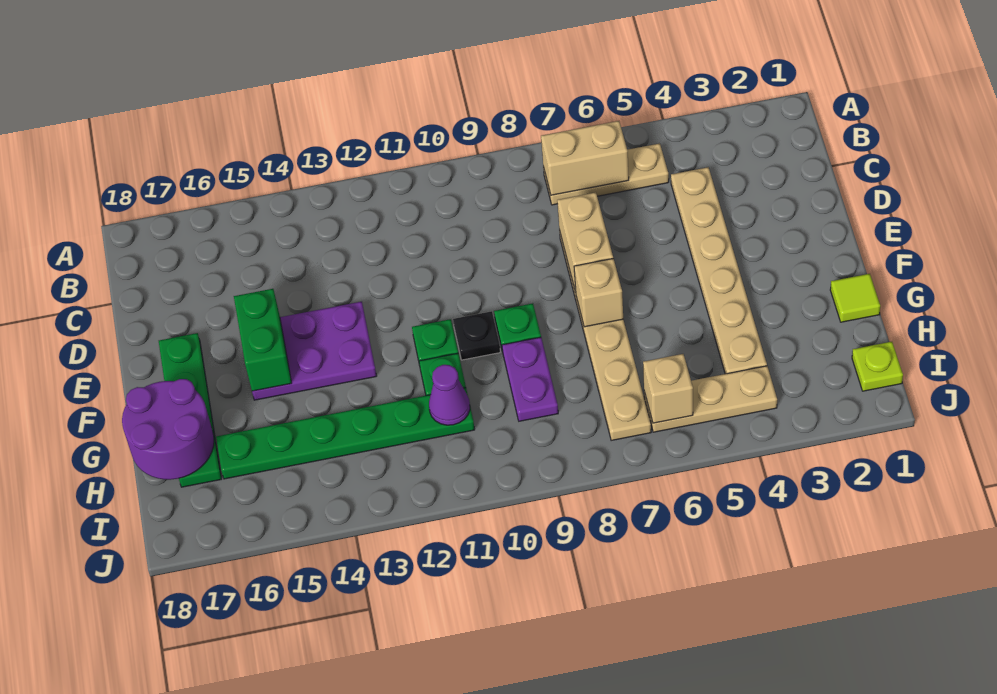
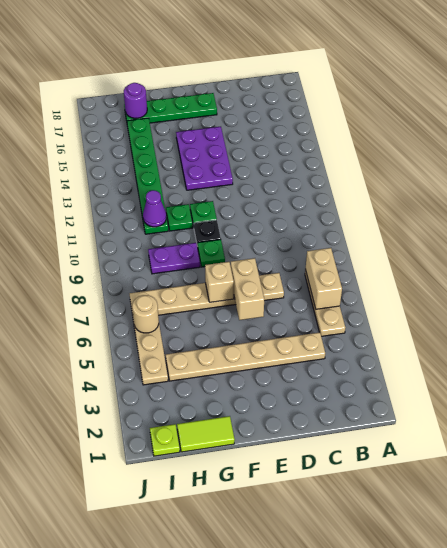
tan brick D7:E7 level 2 -> tan brick E6:E7 level 2
green brick E15:F15 level 2 -> none
lime tile G1 level 1 -> lime tile G1:H1 level 1
purple round brick G17:H18 level 2 -> purple round brick H17 level 2
tan brick I6 level 2 -> tan round brick I6 level 2

